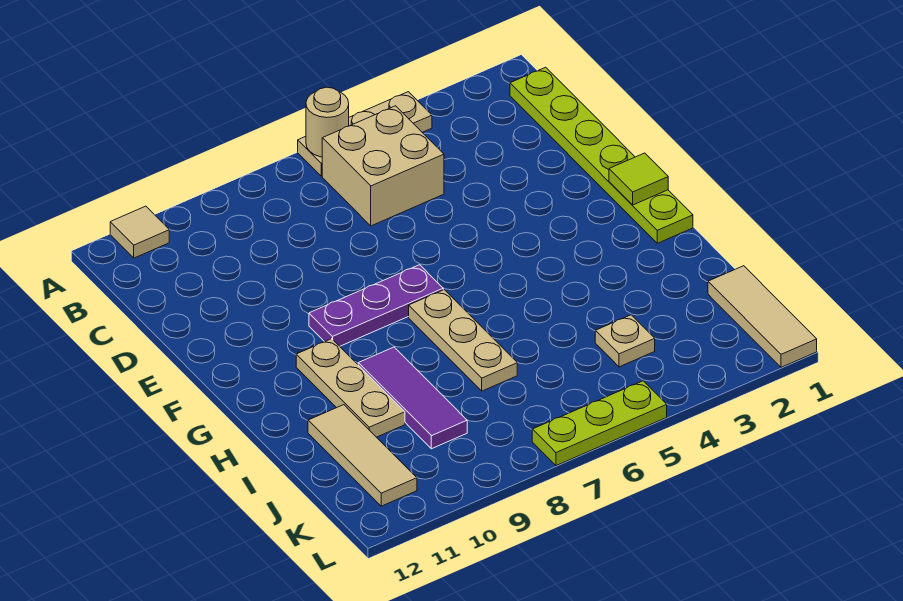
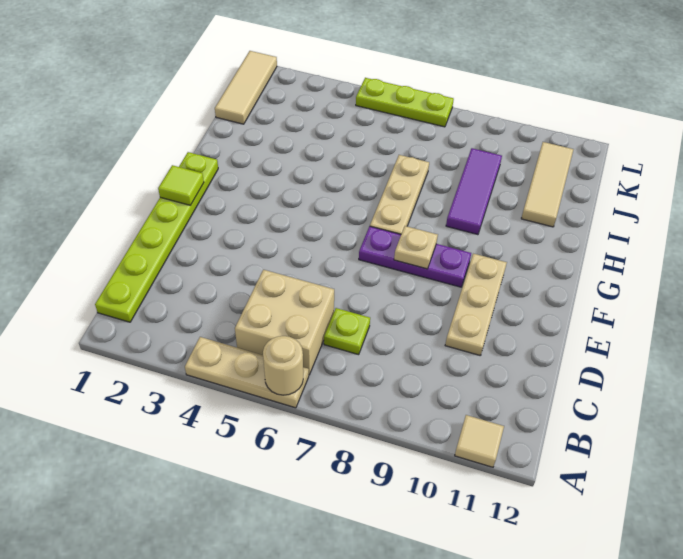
none -> lime plate C7 level 1
tan plate G10:I10 level 1 -> tan plate D10:F10 level 1
tan plate J4 level 1 -> tan plate F8 level 2

